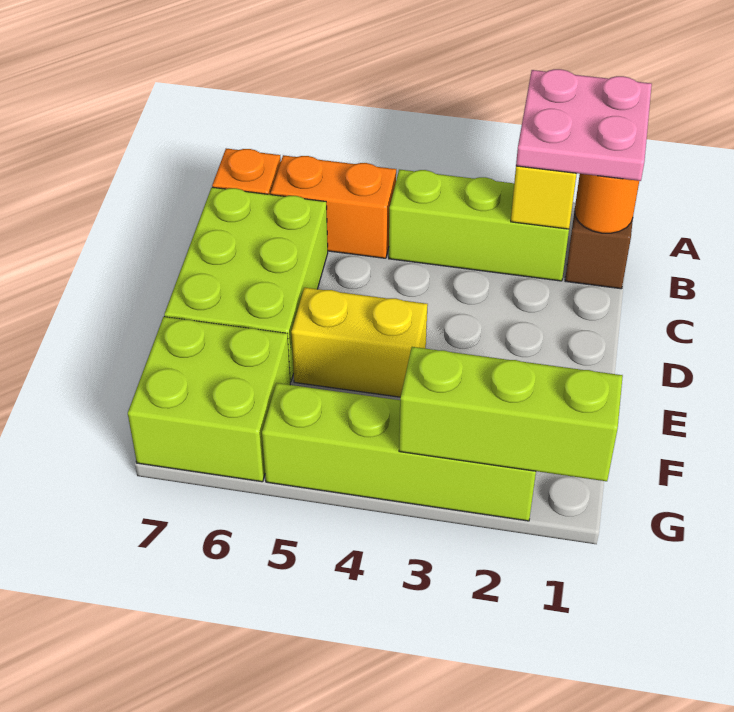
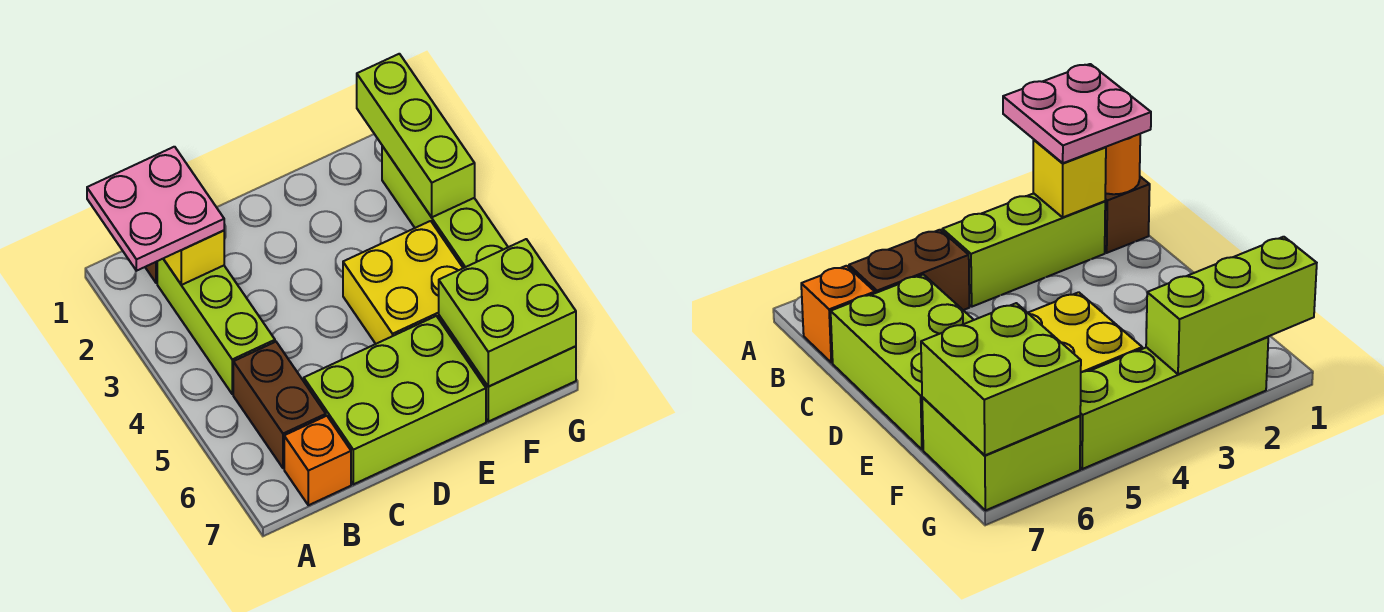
orange brick B5:B6 level 1 -> brown brick B5:B6 level 1
yellow brick E4:E5 level 1 -> yellow brick E4:F5 level 1
none -> lime brick F6:G7 level 2

